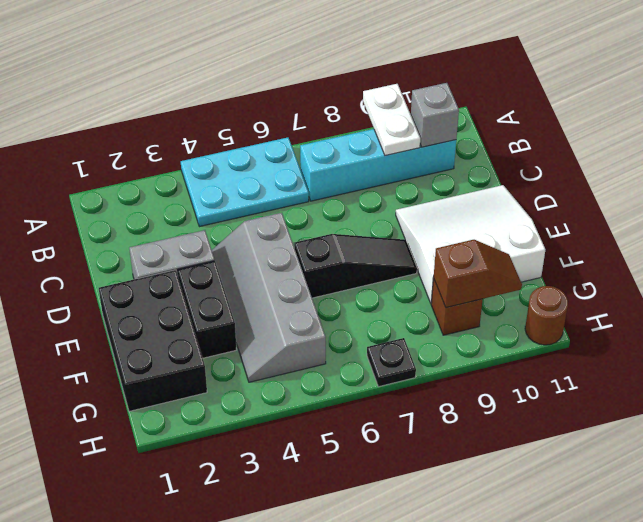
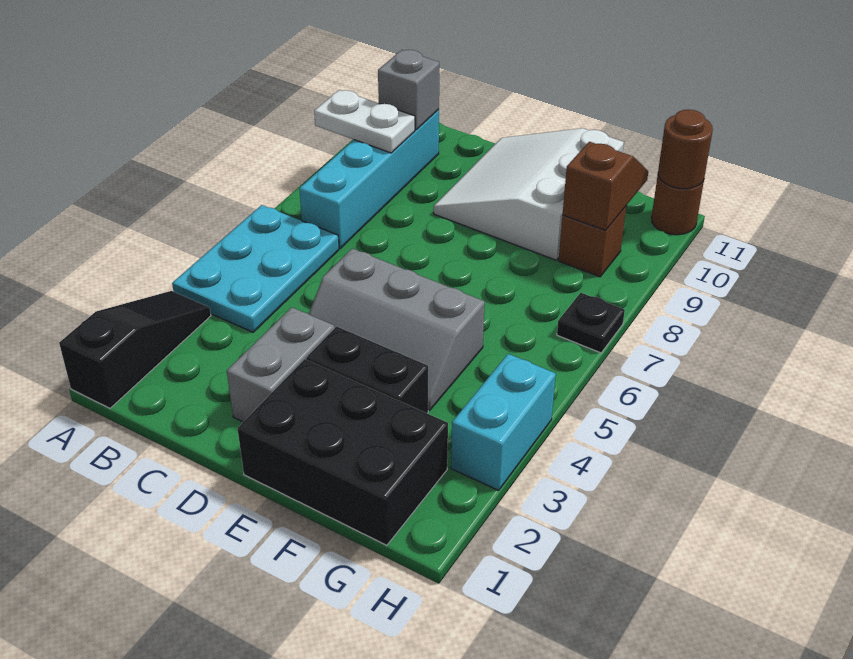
grey slope D4:G5 level 1 top 5 -> grey slope D4:F5 level 1 top 5
black slope E6:E8 level 1 top 6 -> black slope A1:A3 level 1 top 1
none -> cyan brick H3:H4 level 1
none -> brown round brick H11 level 2

